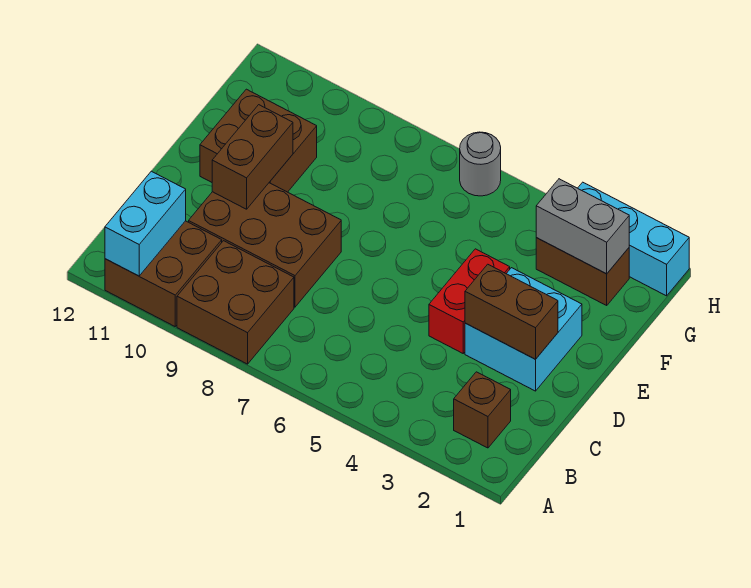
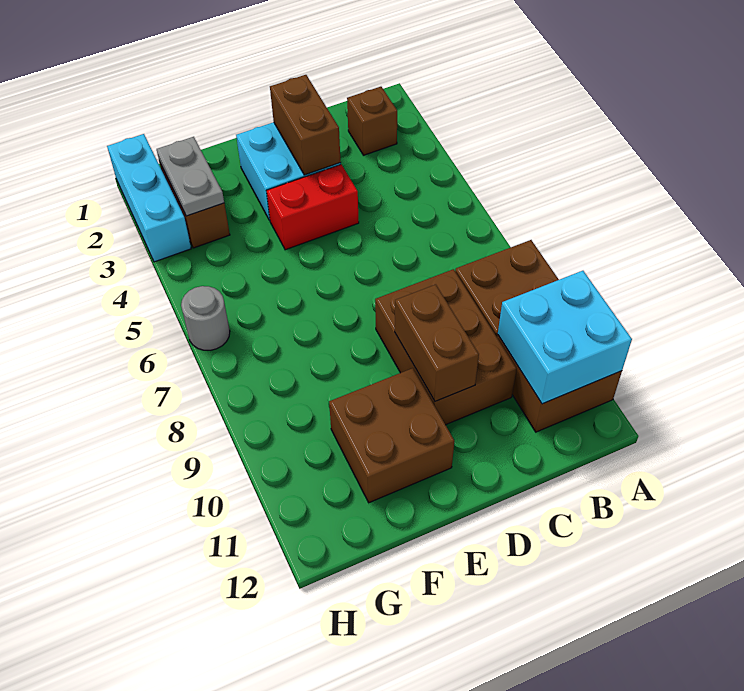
cyan brick A11:B11 level 2 -> cyan brick A10:B11 level 2
brown brick D10:E10 level 2 -> brown brick D9:D10 level 2
grey brick G2:G3 level 2 -> grey plate G2:G3 level 2

